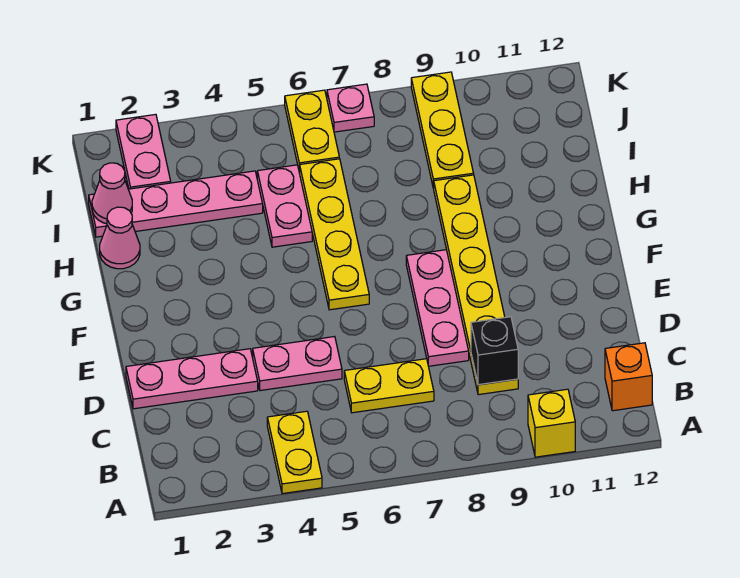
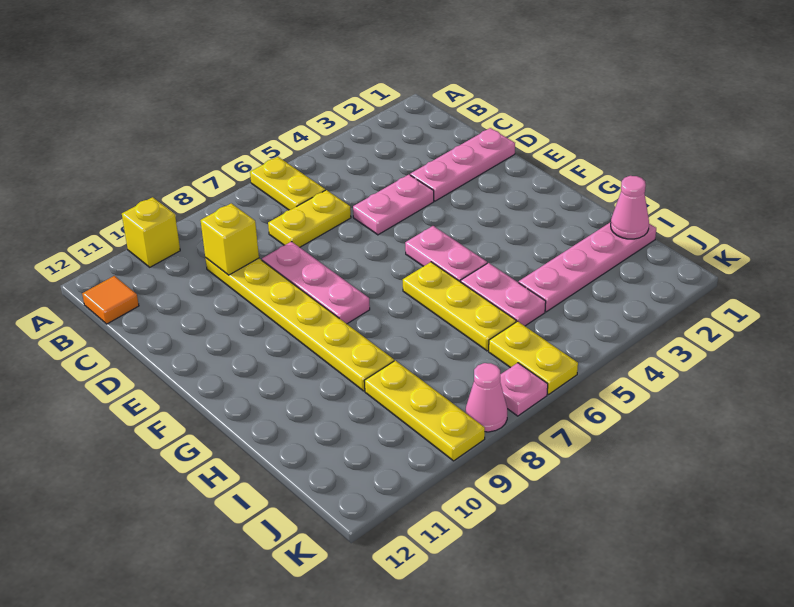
yellow plate A4:B4 level 1 -> yellow plate A6:B6 level 1
orange brick B12 level 1 -> orange tile B12 level 1
black brick C9 level 2 -> yellow brick C9 level 2
yellow plate F6:I6 level 1 -> yellow plate G6:I6 level 1
pink cone H1 level 1 -> pink cone K8 level 1
pink plate J2:K2 level 1 -> pink plate F5:G5 level 1

